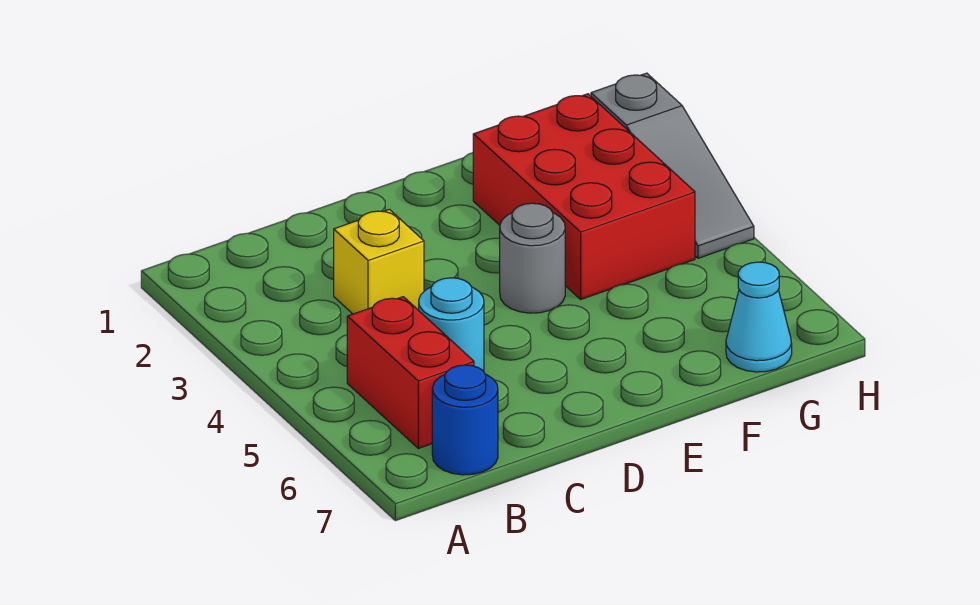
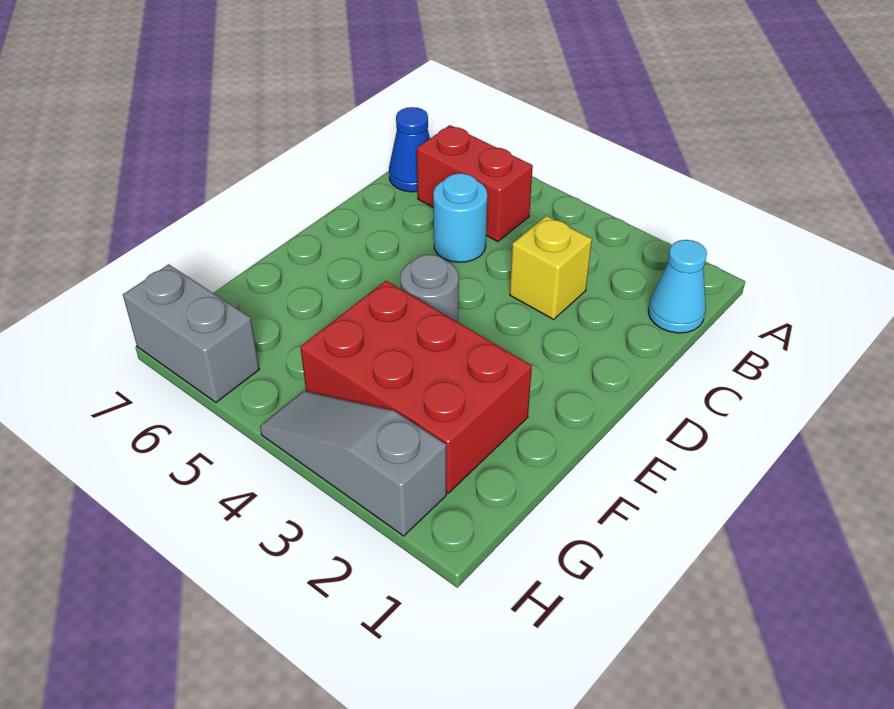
blue round brick B7 level 1 -> blue cone B7 level 1
cyan cone G7 level 1 -> cyan cone B1 level 1
none -> grey brick H6:H7 level 1

